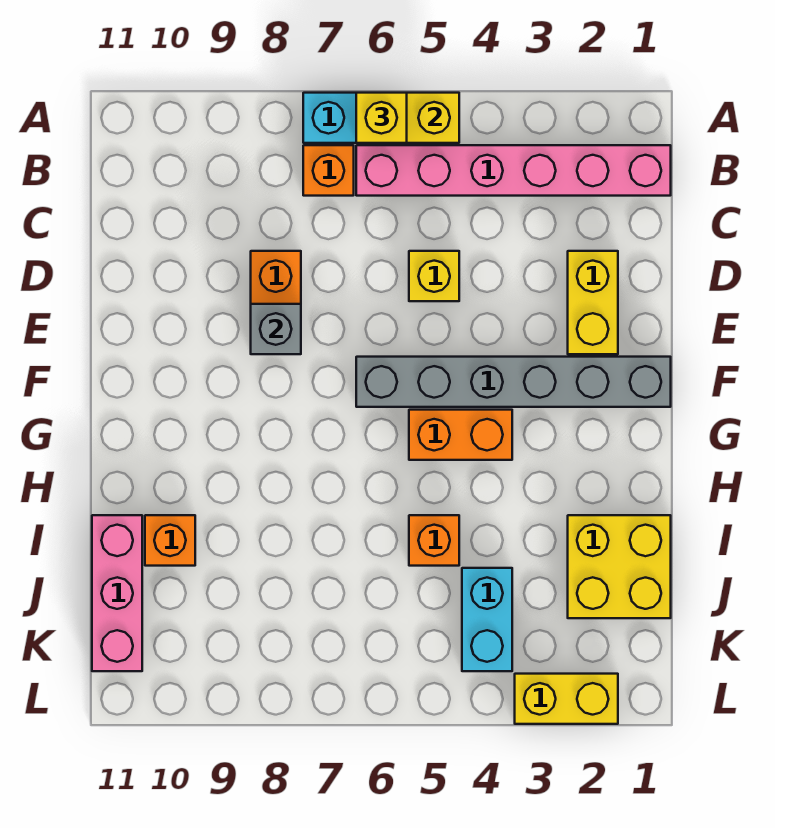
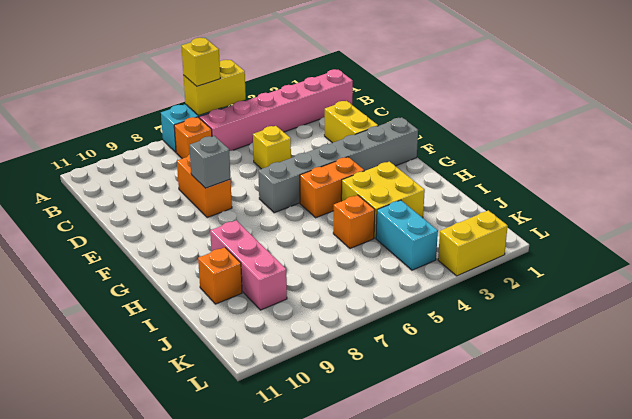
yellow brick I1:J2 level 1 -> yellow brick H3:I4 level 1
pink brick I11:K11 level 1 -> pink brick H9:J9 level 1

